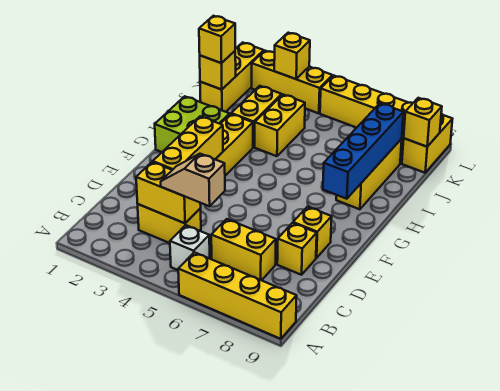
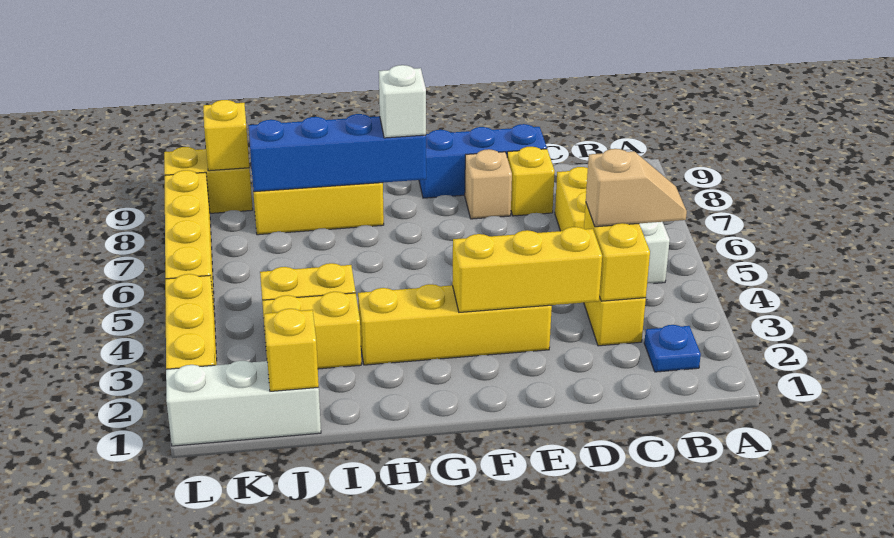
yellow brick A6:A9 level 1 -> none
none -> blue plate B2 level 1
tan slope C4:C5 level 3 top 5 -> tan slope B4:C4 level 3 top C
none -> blue brick D9:F9 level 1
yellow brick E8 level 1 -> tan brick E8 level 1
lime brick G1:H2 level 1 -> none
none -> white brick G8 level 3
yellow brick J1:L1 level 1 -> white brick J1:L1 level 1
yellow brick J1 level 3 -> none
yellow brick L3 level 2 -> none

